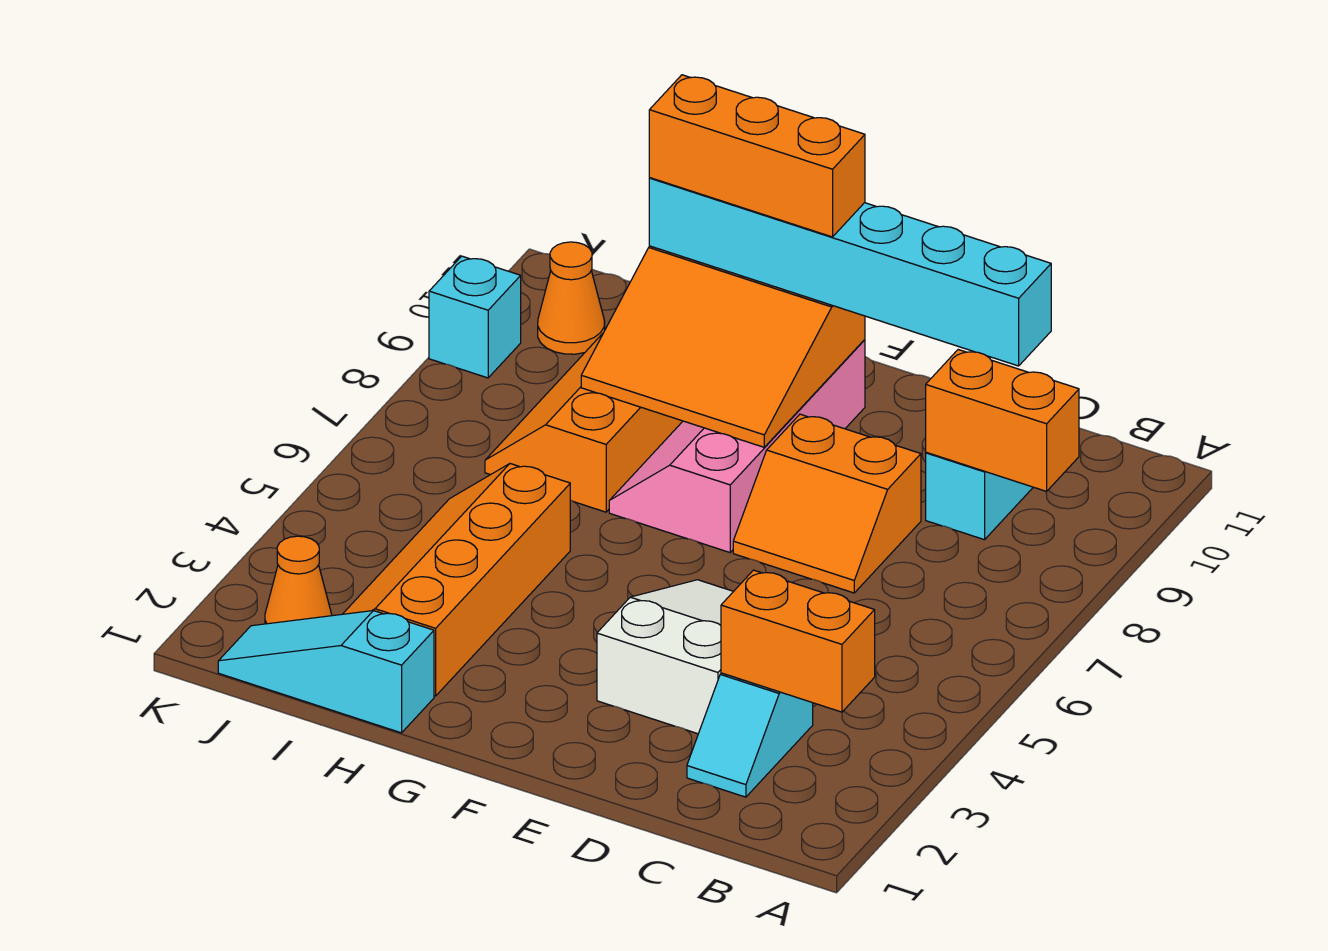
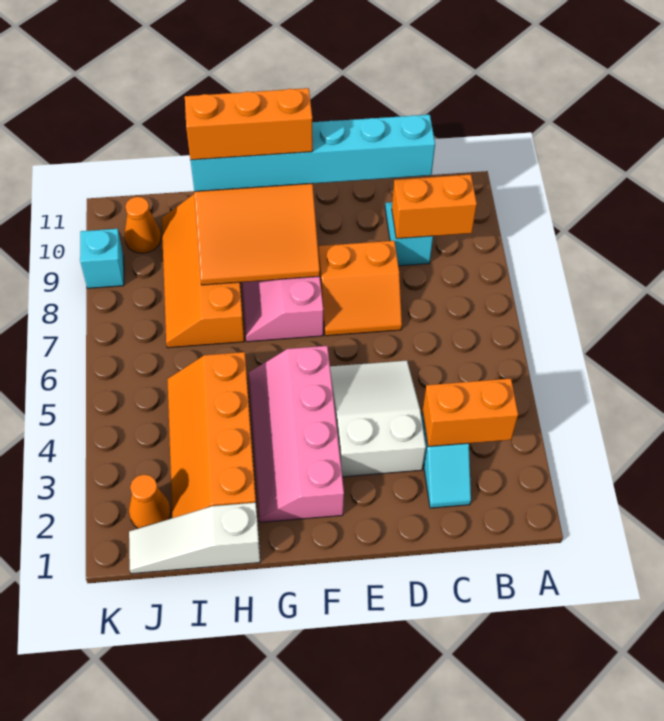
none -> pink slope F2:G5 level 1 top F
cyan slope H1:J1 level 1 top H -> white slope H1:J1 level 1 top H

